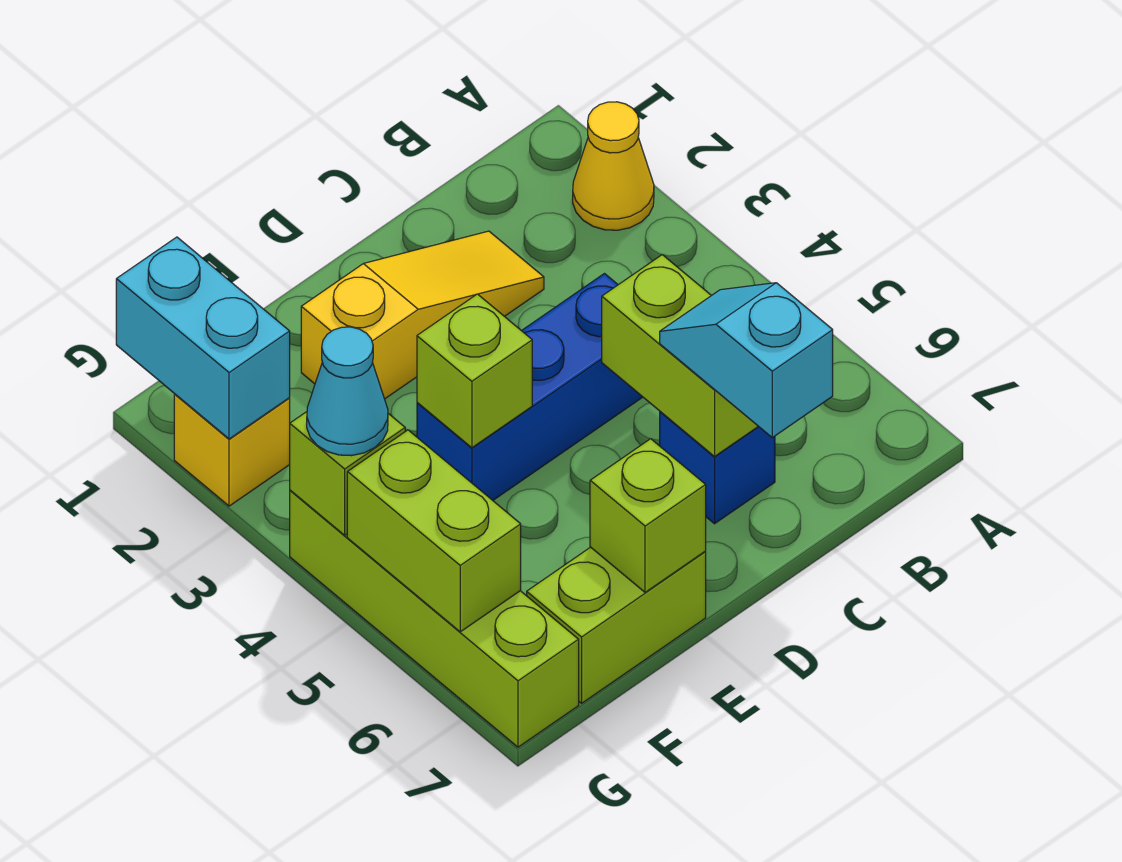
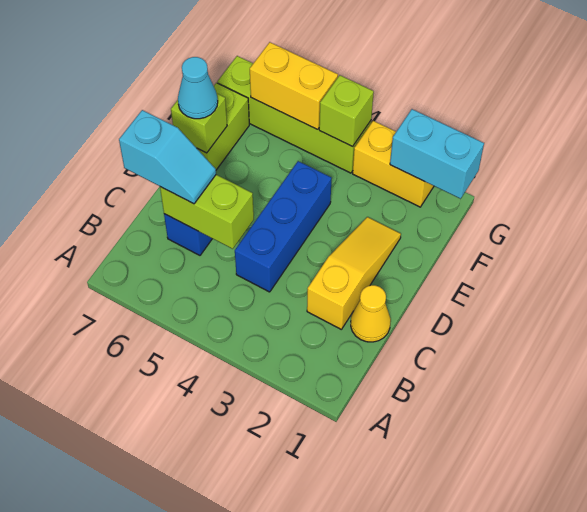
yellow cone A2 level 1 -> yellow cone C1 level 1
yellow slope C2:E2 level 1 top E -> yellow slope C2:E2 level 1 top C
lime brick E4 level 2 -> none
yellow brick G2 level 1 -> yellow brick G2:G3 level 1
cyan cone G4 level 3 -> cyan cone E7 level 3
lime brick G5:G6 level 2 -> yellow brick G5:G6 level 2

